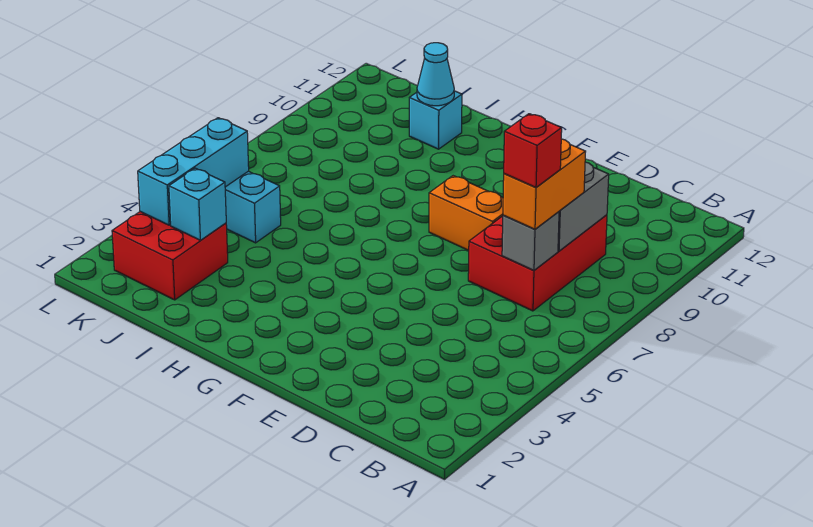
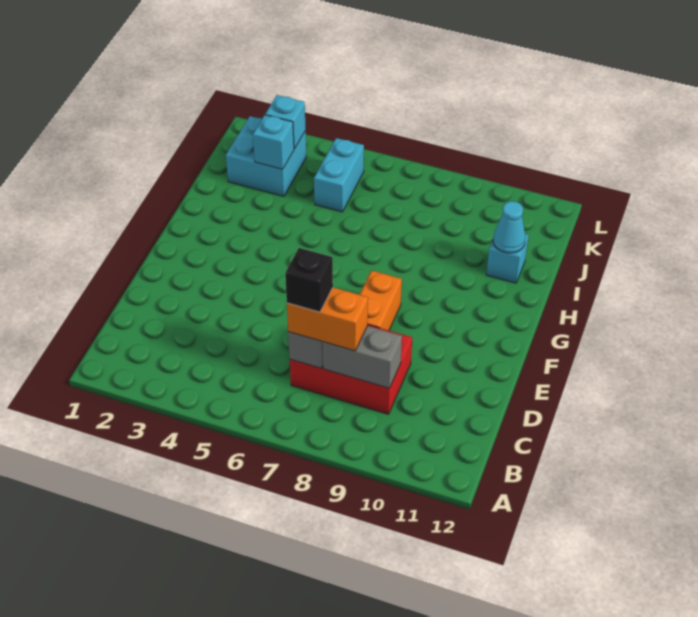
red brick C7 level 4 -> black brick C7 level 4
red brick J2:K3 level 1 -> cyan brick J2:K3 level 1
cyan brick K3:K5 level 2 -> cyan brick K3 level 2

